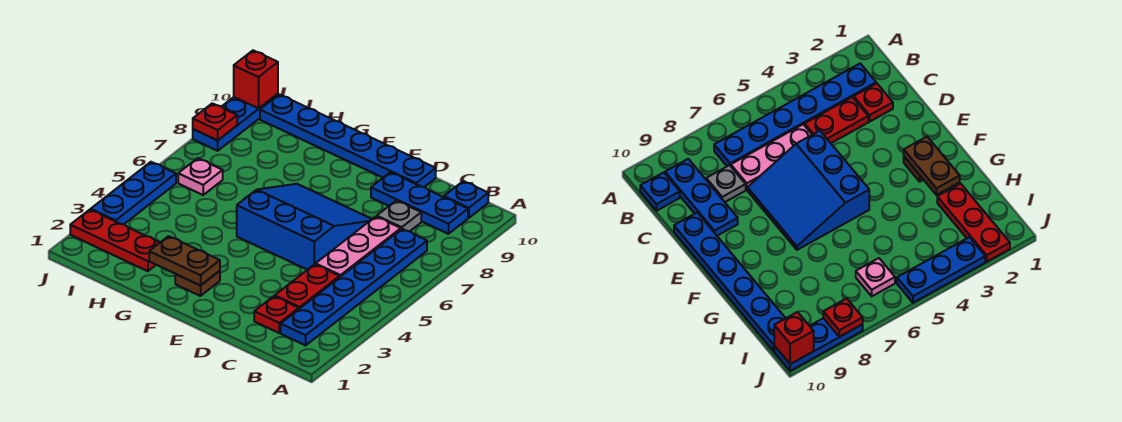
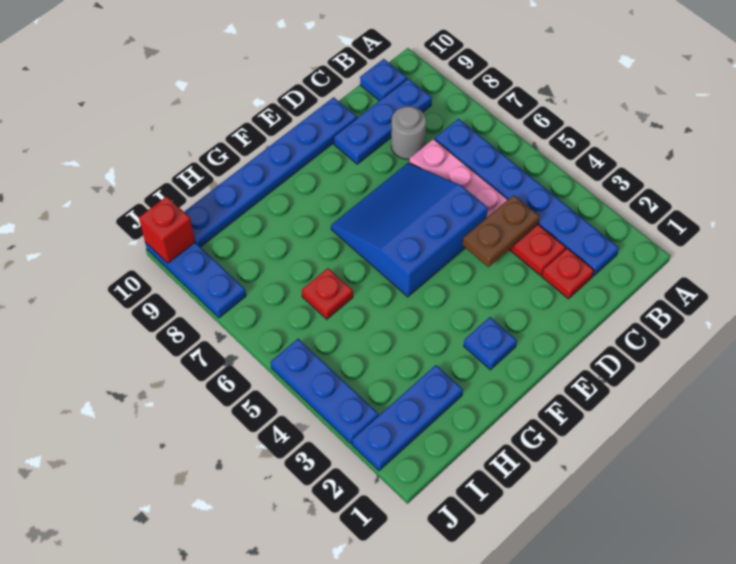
grey plate C8 level 1 -> grey round brick C8 level 1
brown plate F2 level 1 -> blue plate F2 level 1
brown plate F2:G2 level 2 -> brown plate C4:D4 level 2
red plate H2:J2 level 1 -> blue plate H2:J2 level 1
pink plate I6 level 1 -> none
red plate J8 level 2 -> red plate H6 level 1

